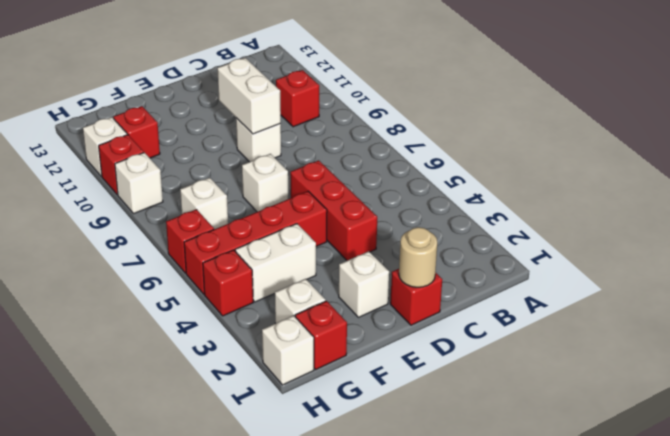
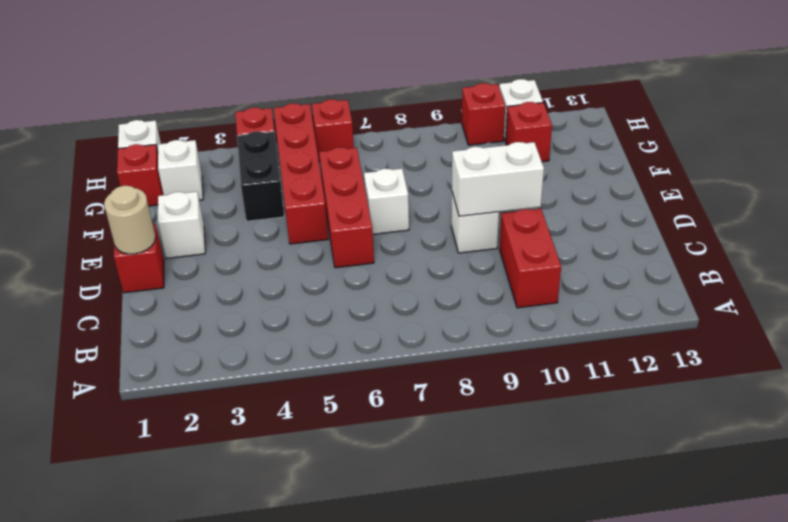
red brick B10 level 1 -> red brick B10:C10 level 1
red brick D4:D6 level 1 -> red brick D6:F6 level 1
white brick F4:G4 level 1 -> black brick F4:G4 level 1
white brick G7 level 1 -> none
white brick H9 level 1 -> none

